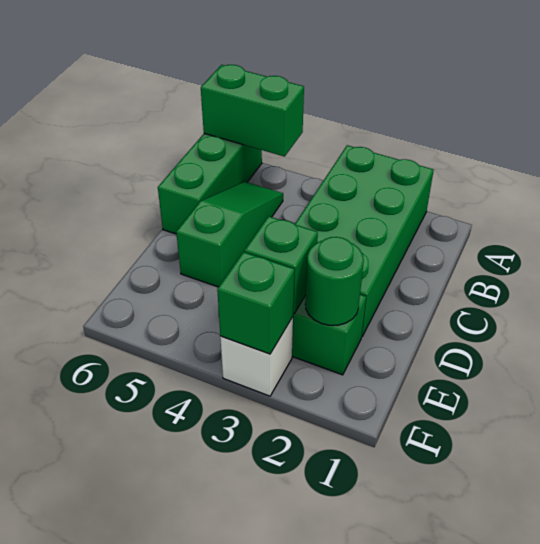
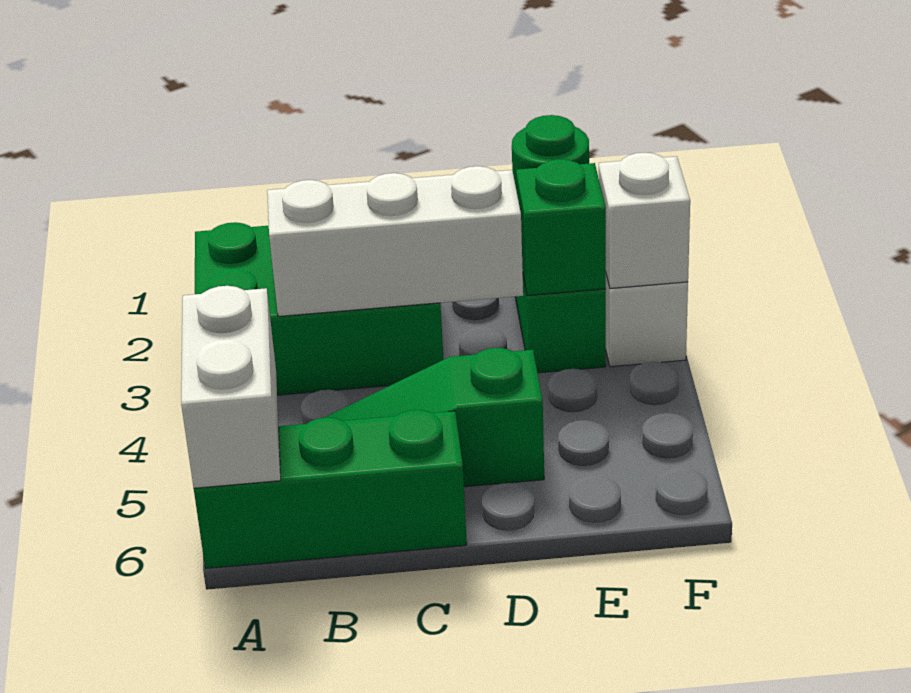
green brick A2:D3 level 1 -> green brick A2:C3 level 1
green brick A5:A6 level 2 -> white brick A5:A6 level 2
none -> white brick B3:D3 level 2
green brick F3 level 2 -> white brick F3 level 2

